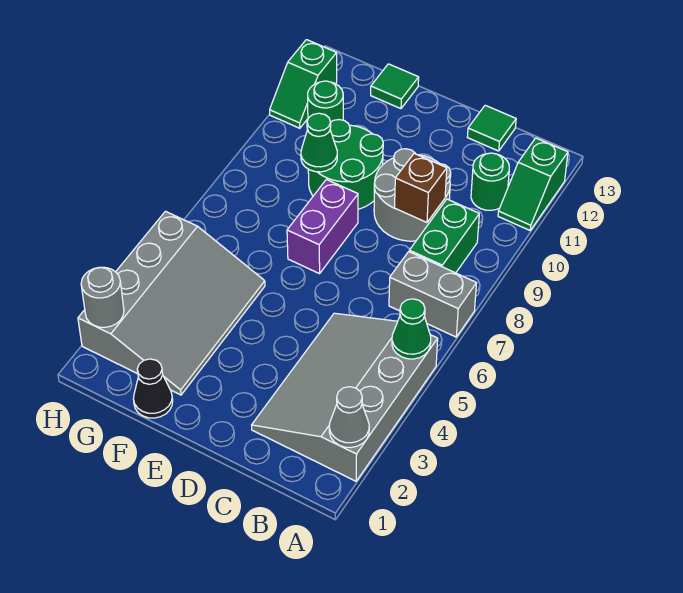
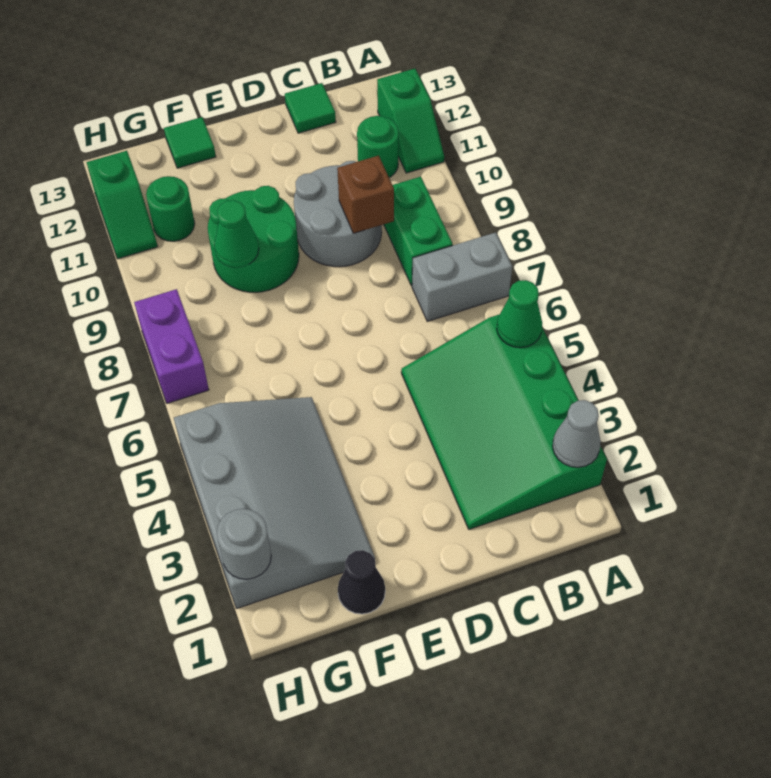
grey slope A2:C5 level 1 top A -> green slope A2:C5 level 1 top A
purple brick E7:E8 level 1 -> purple brick H7:H8 level 1

